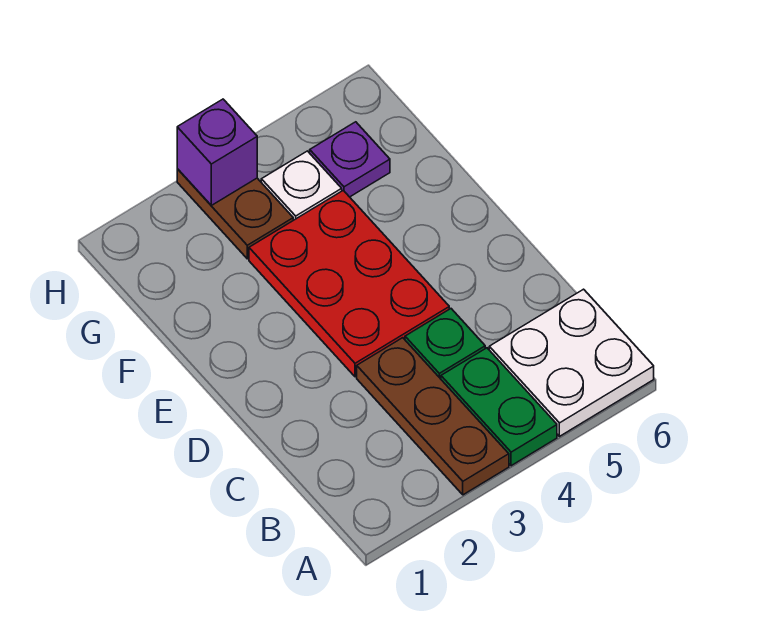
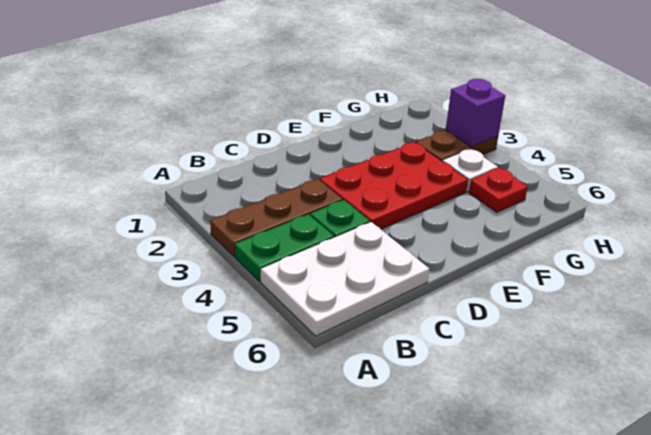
white plate A5:B6 level 1 -> white plate A5:C6 level 1
purple plate G5 level 1 -> red plate G5 level 1

